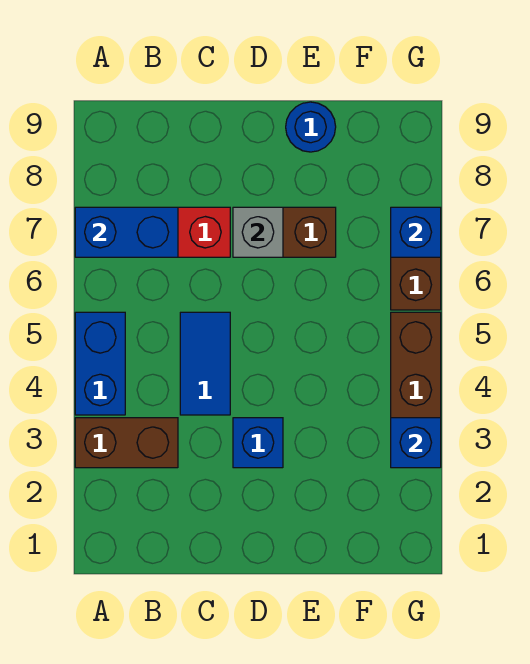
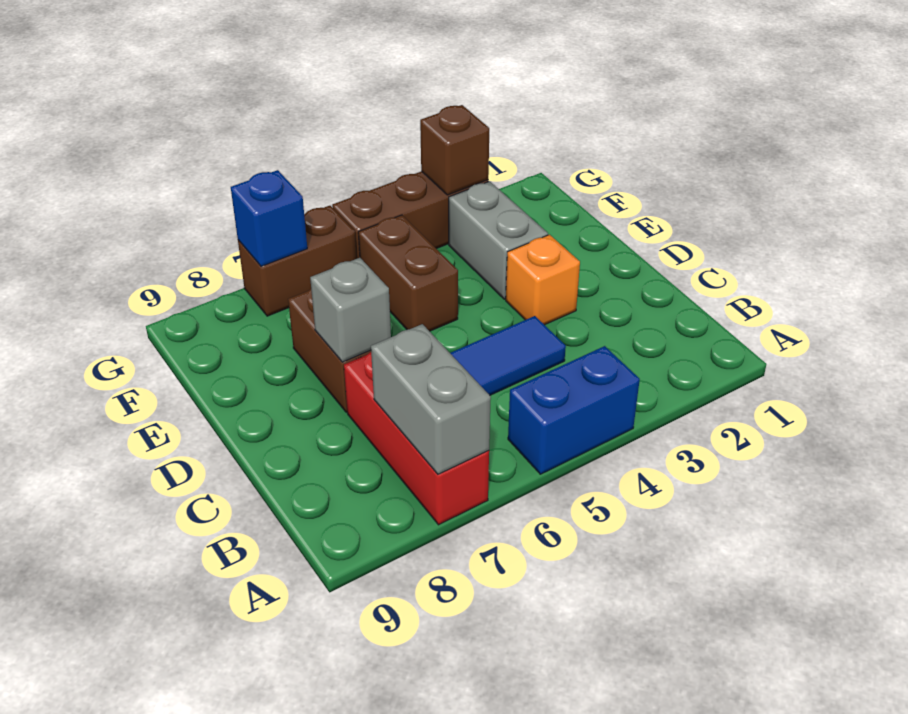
brown brick A3:B3 level 1 -> brown brick E5:F5 level 1
blue brick A7:B7 level 2 -> grey brick A7:B7 level 2
blue brick D3 level 1 -> orange brick D3 level 1
none -> grey brick E3:F3 level 1
blue round brick E9 level 1 -> none
blue brick G3 level 2 -> brown brick G3 level 2

